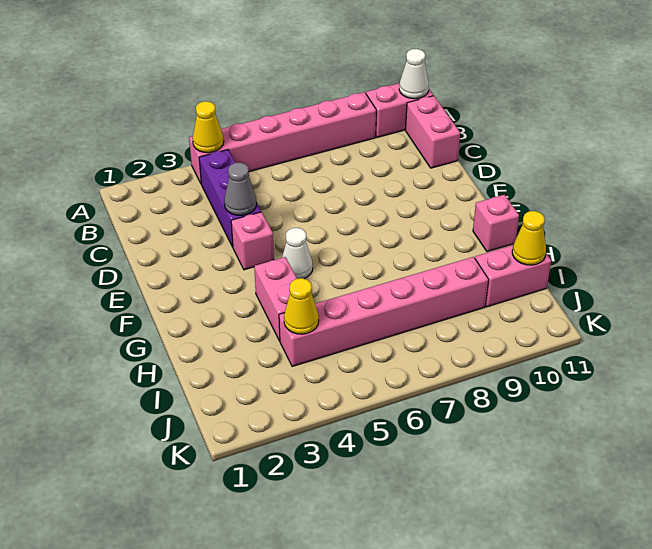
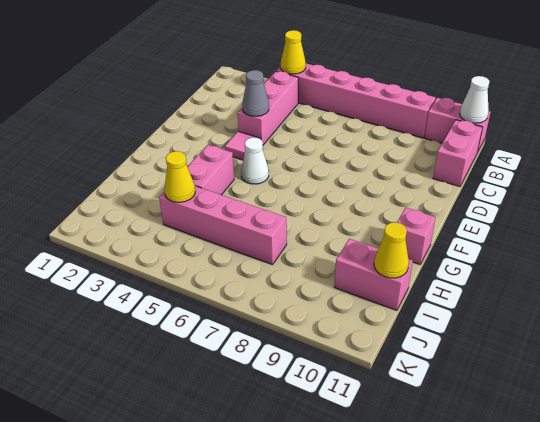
purple brick B4:D4 level 1 -> pink brick B4:D4 level 1
pink brick E4 level 1 -> pink tile E4 level 1
pink brick I4:I9 level 1 -> pink brick I4:I7 level 1

